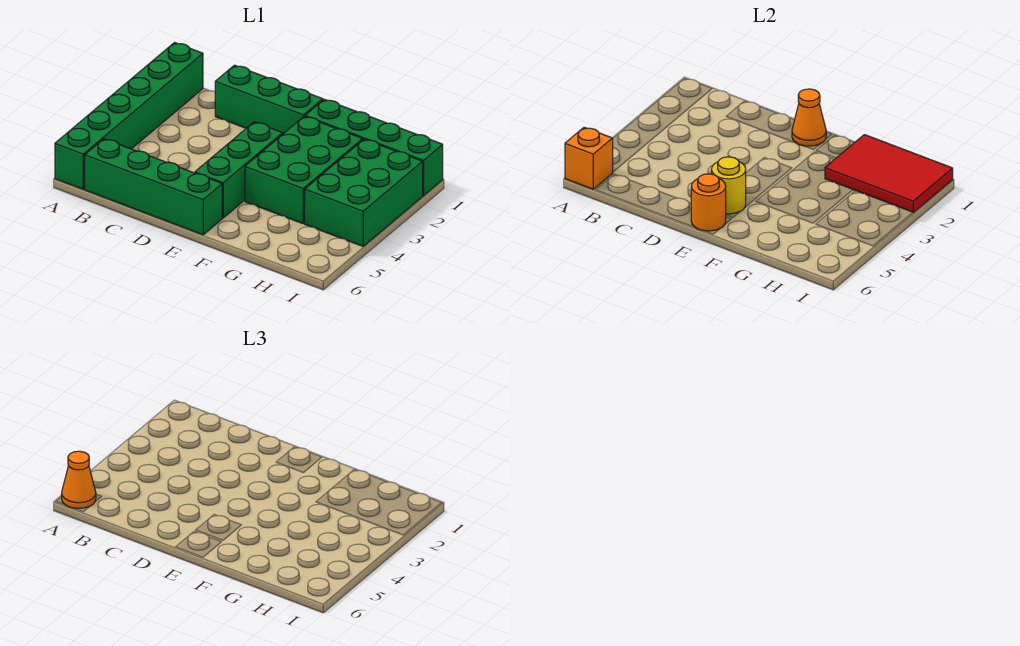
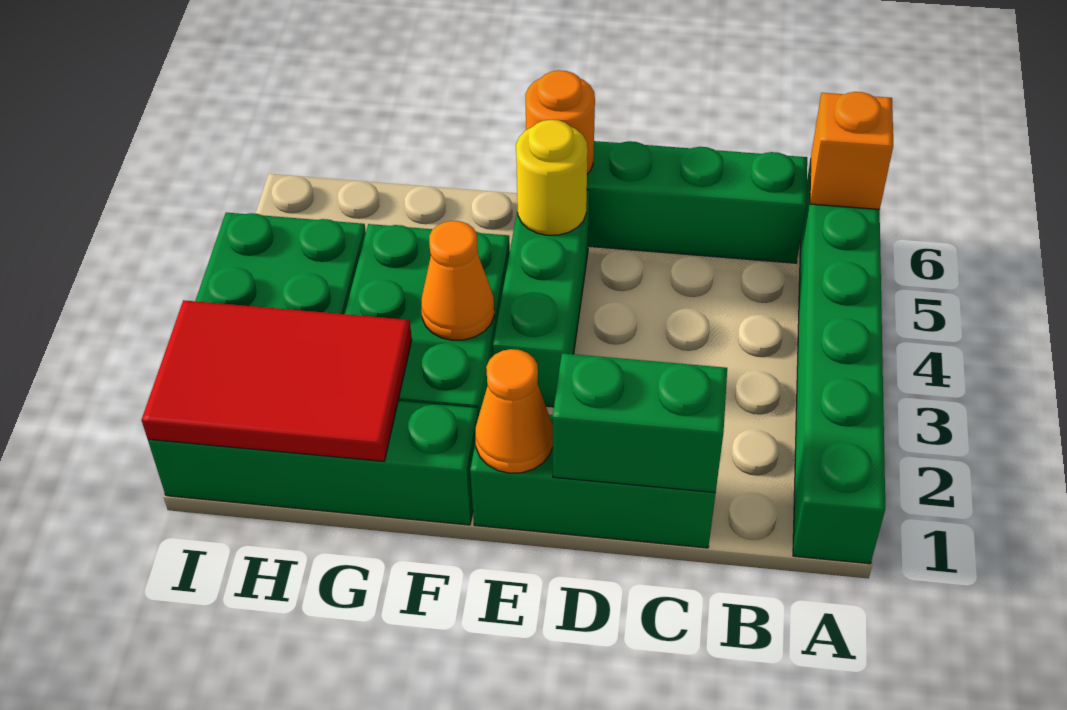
orange cone A6 level 3 -> orange cone F3 level 2
none -> green brick C1:D1 level 2

